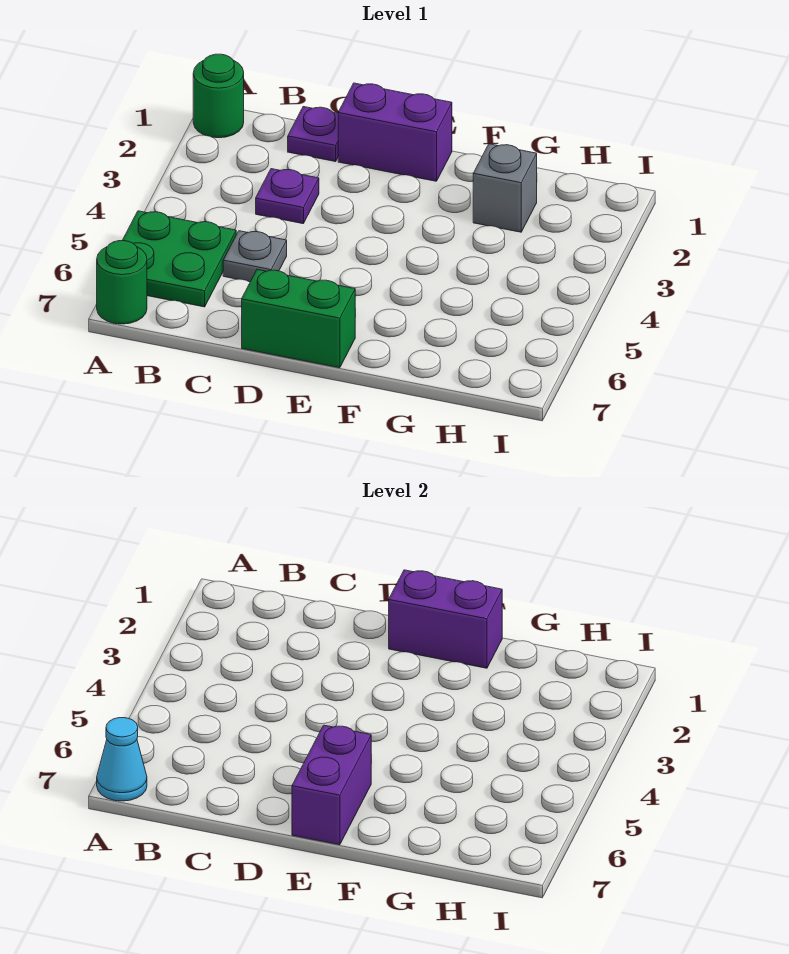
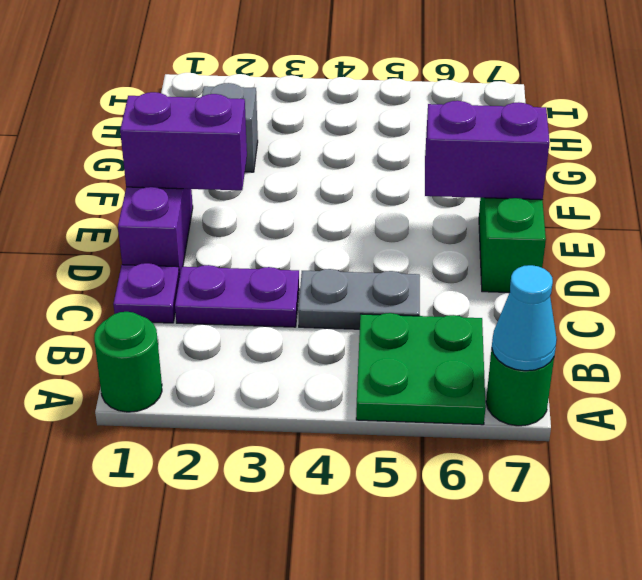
purple plate C3 level 1 -> purple plate C2:C3 level 1
grey plate C5 level 1 -> grey plate C4:C5 level 1
purple brick E1:F1 level 2 -> purple brick E1:E2 level 2

